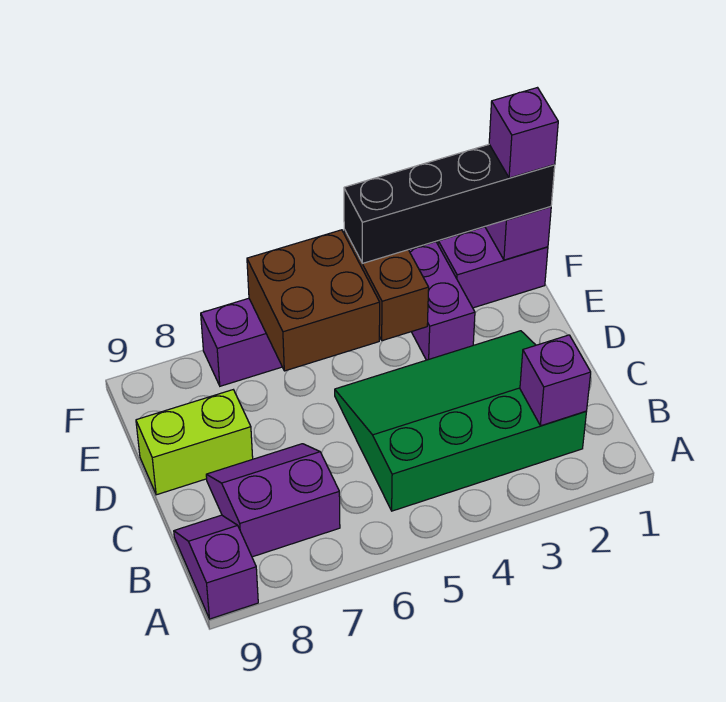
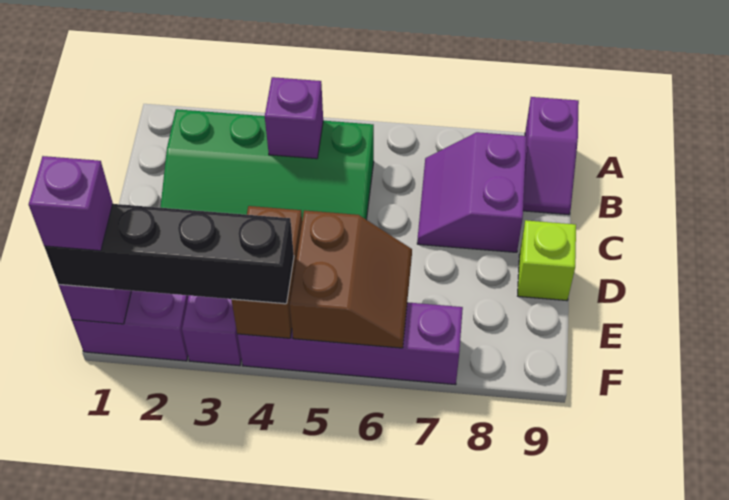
purple brick B2 level 2 -> purple brick B4 level 2
purple slope B7:C8 level 1 top B -> purple slope B7:C8 level 1 top 8
lime brick D8:D9 level 1 -> lime brick D9 level 1
brown brick E5:F6 level 2 -> brown slope E5:F6 level 2 top 5

